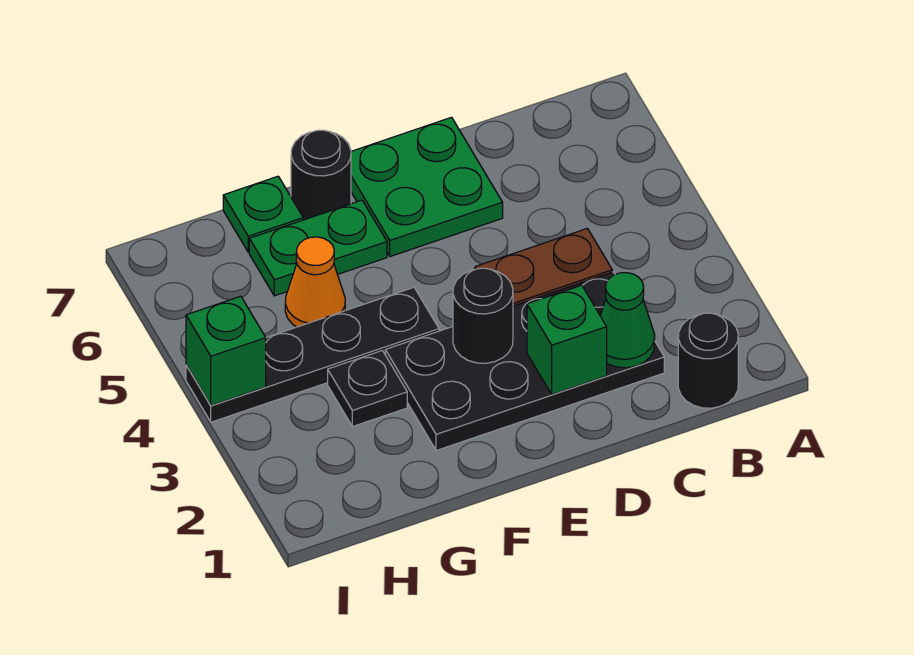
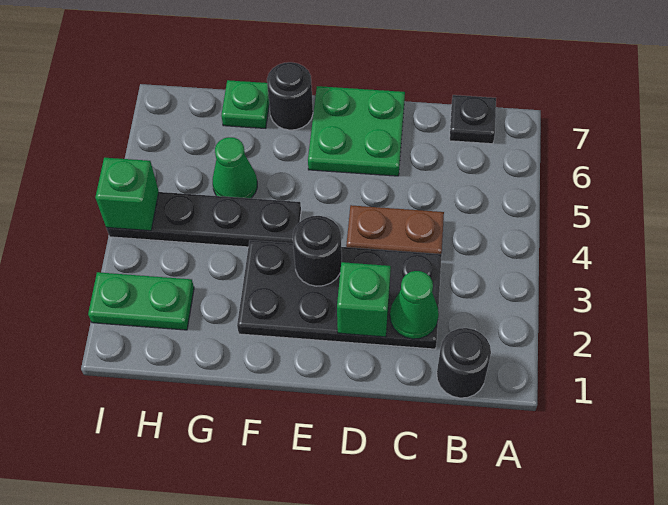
green plate F6:G6 level 1 -> green plate H2:I2 level 1
black plate G3 level 1 -> black plate B7 level 1
orange cone G5 level 1 -> green cone G5 level 1

